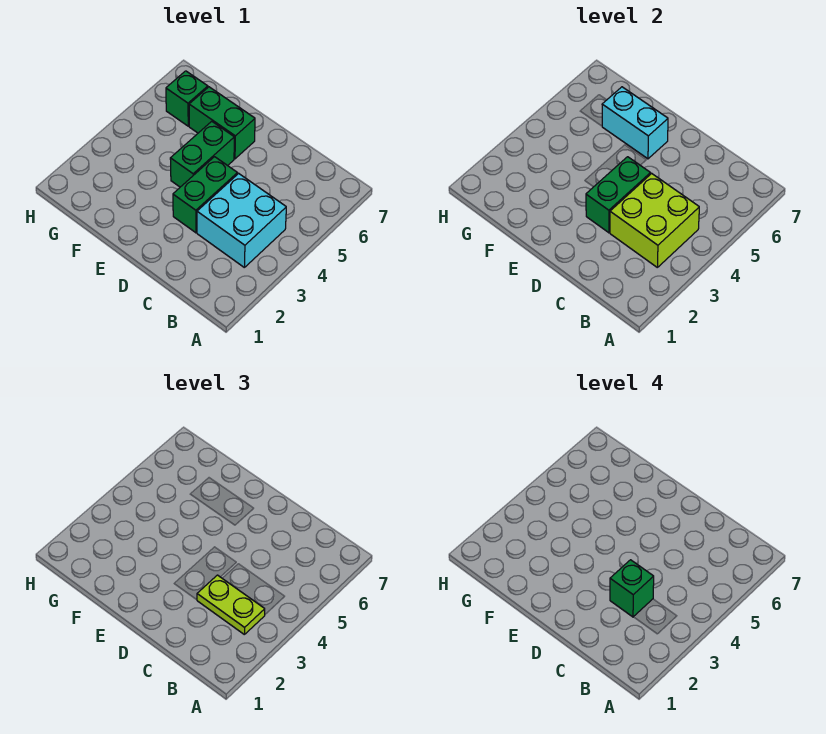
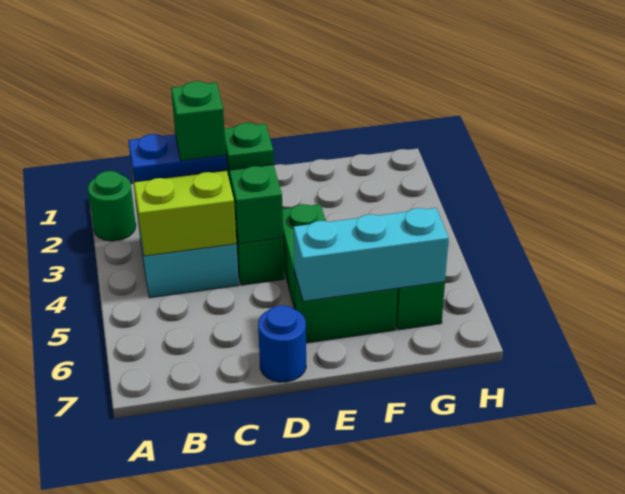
none -> green round brick A2 level 1
lime plate B3:C3 level 3 -> blue plate B3:C3 level 3
none -> green plate D3 level 3
none -> blue round brick D7 level 1
cyan brick E6:F6 level 2 -> cyan brick E6:G6 level 2

